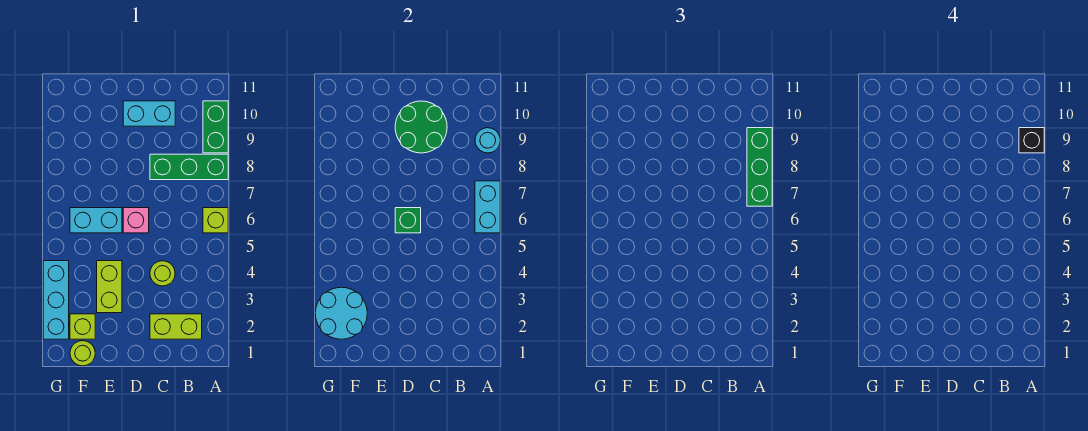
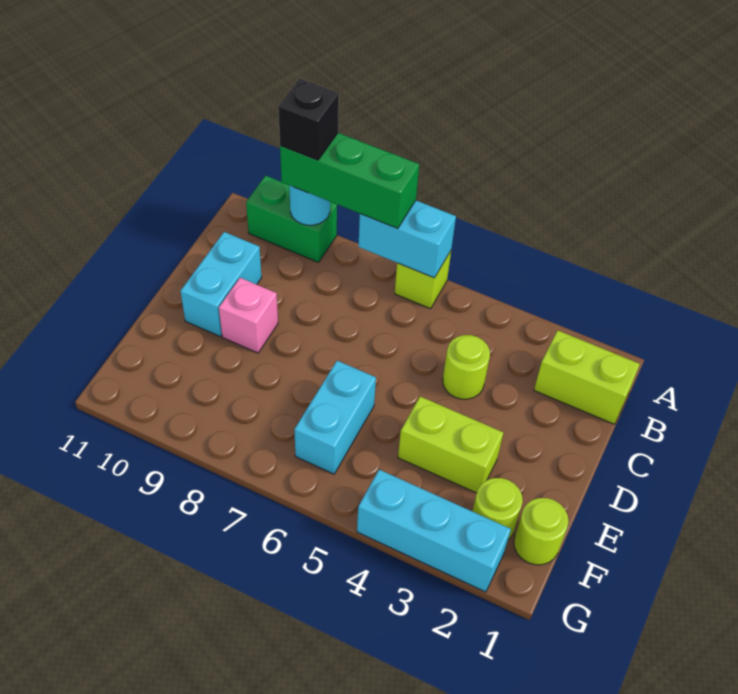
green brick A8:C8 level 1 -> none
lime brick B2:C2 level 1 -> lime brick B1:B2 level 1
green round brick C9:D10 level 2 -> none
pink brick D6 level 1 -> pink brick D9 level 1
green brick D6 level 2 -> none
lime brick F2 level 1 -> lime round brick F2 level 1
cyan round brick F2:G3 level 2 -> none

